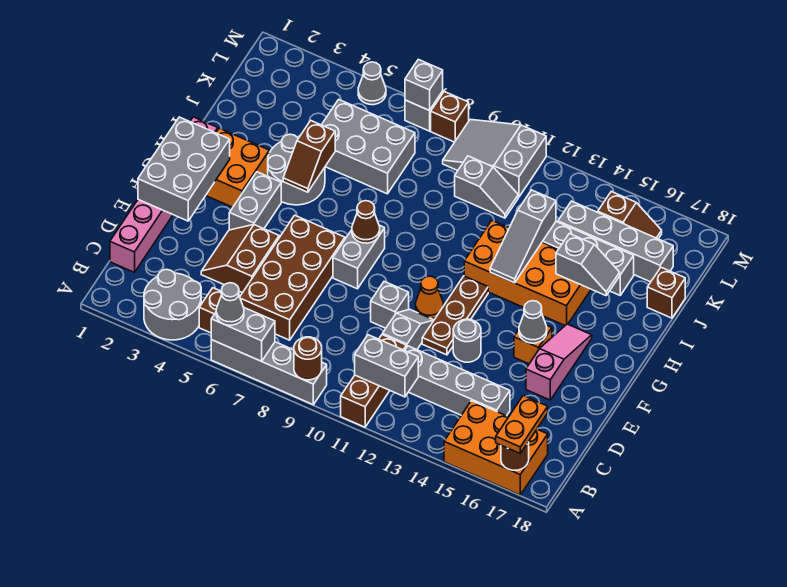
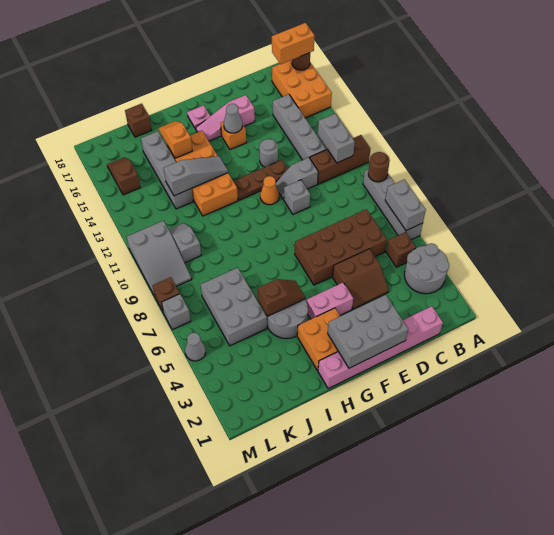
grey cone A6 level 3 -> none
orange plate A17:B17 level 3 -> orange brick A17:B17 level 3
grey brick F4:G4 level 1 -> pink brick F4:G4 level 1
grey brick F8:G8 level 1 -> none
brown cone G8 level 2 -> none
none -> pink plate G17 level 1
grey slope I15:I16 level 2 top 15 -> orange slope I15:I16 level 2 top 15
grey brick K14:K17 level 1 -> none
grey brick M7 level 2 -> none

